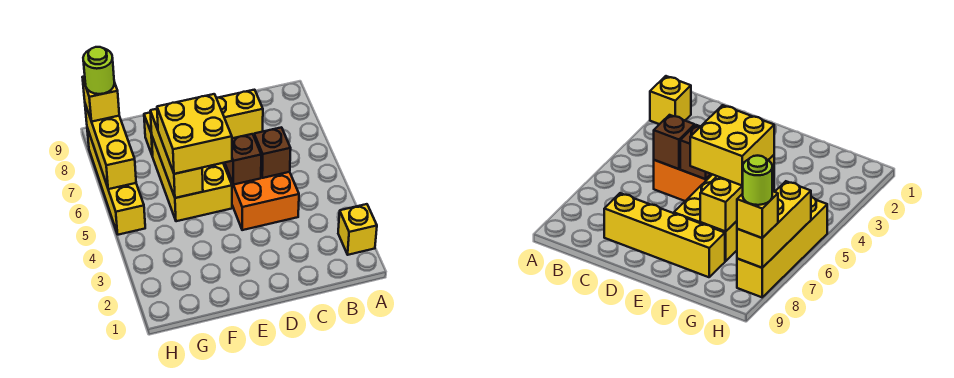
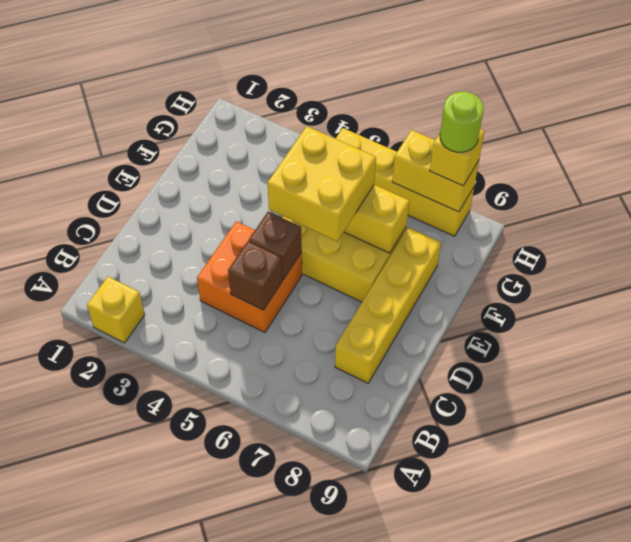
yellow brick H6:H8 level 2 -> yellow brick H7:H8 level 2

